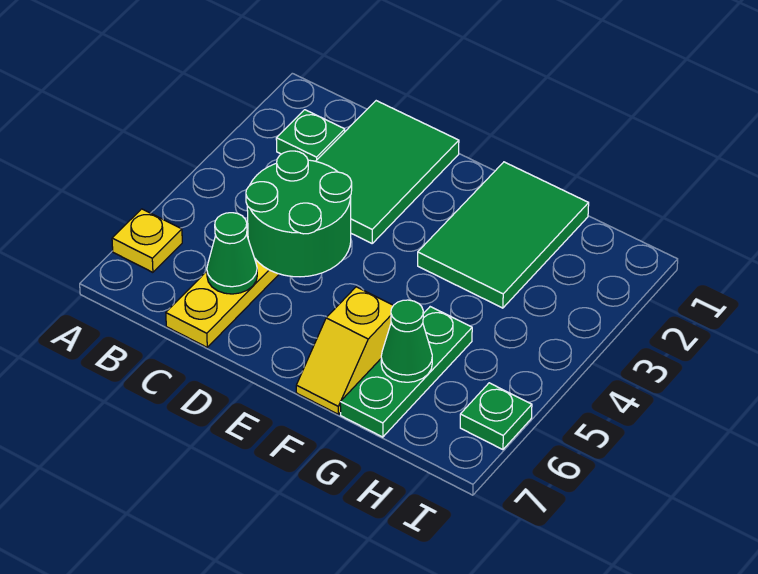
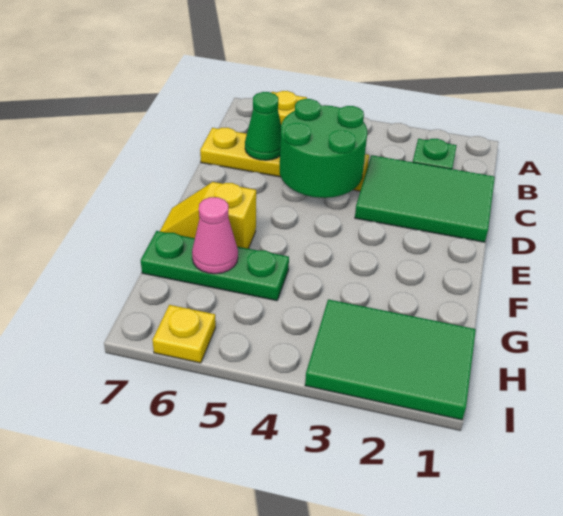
green tile F1:G3 level 1 -> green tile H1:I3 level 1
green cone G6 level 2 -> pink cone G6 level 2
green plate I6 level 1 -> yellow plate I6 level 1

